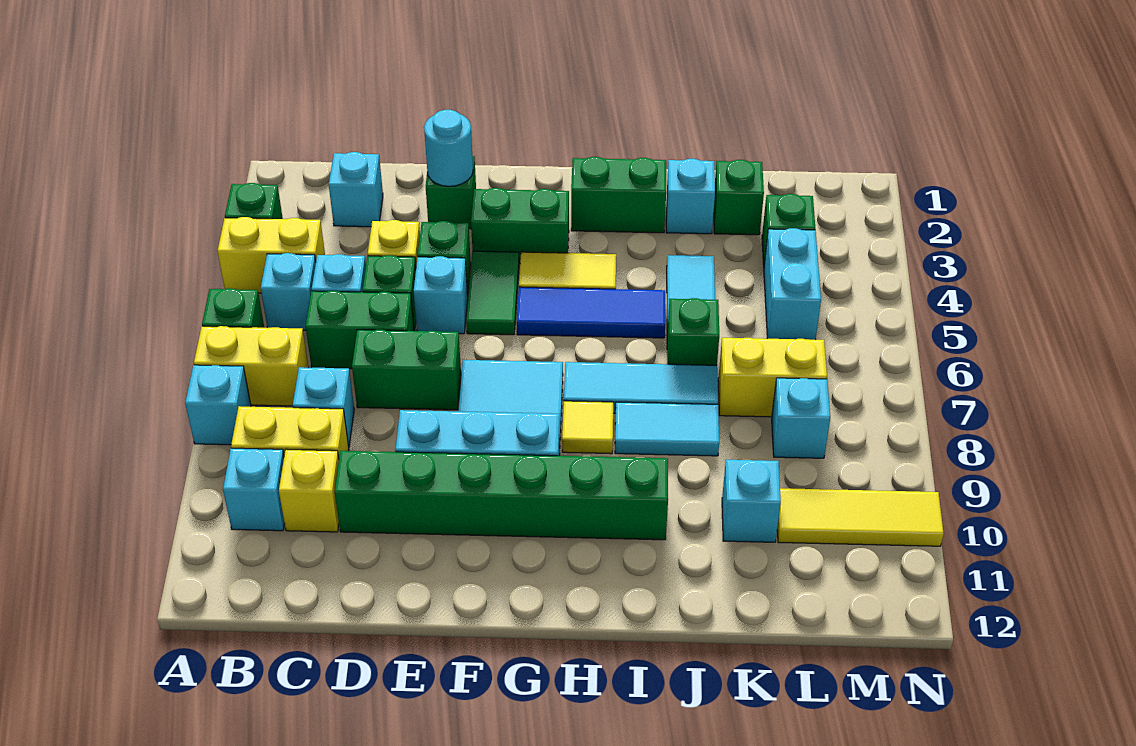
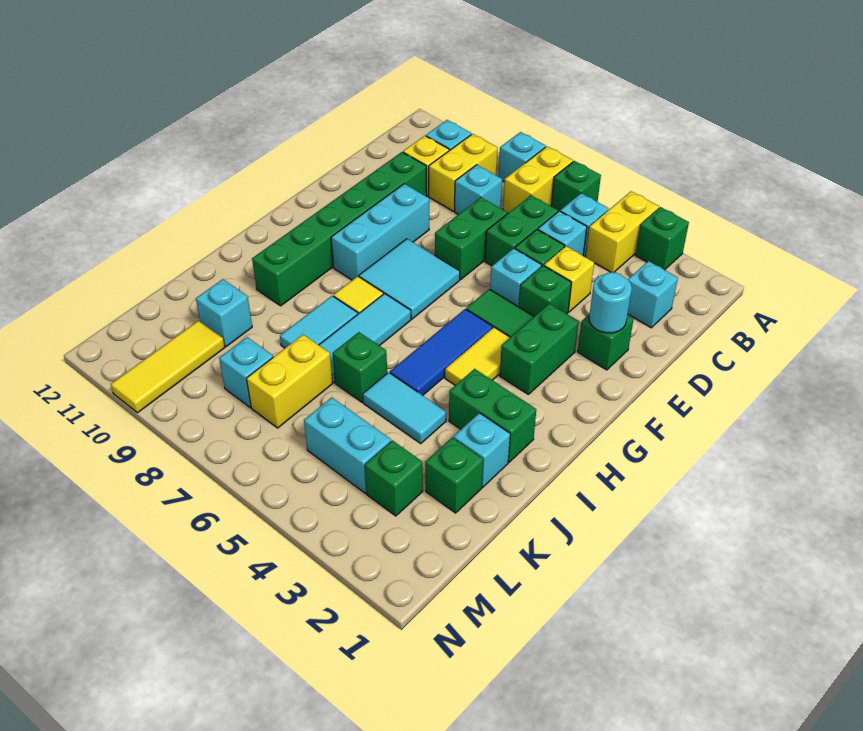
green brick H2:I2 level 1 -> green brick I2:I3 level 1

